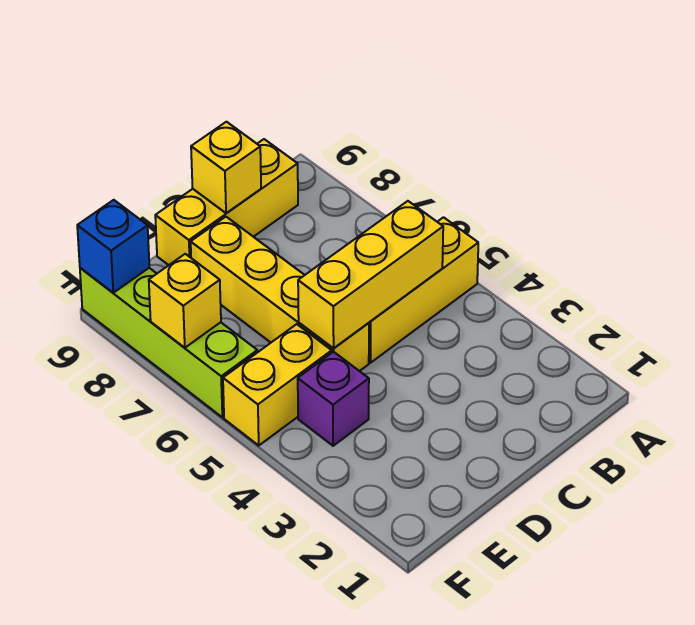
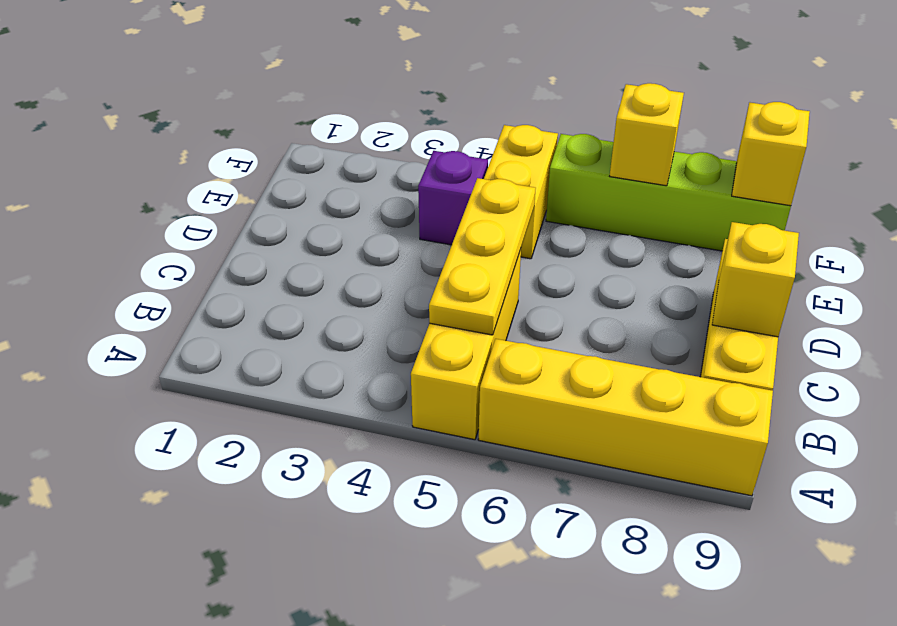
yellow brick B5:D5 level 2 -> yellow plate B5:D5 level 2
yellow brick D5:D8 level 1 -> yellow brick A6:A9 level 1
blue brick F9 level 2 -> yellow brick F9 level 2

